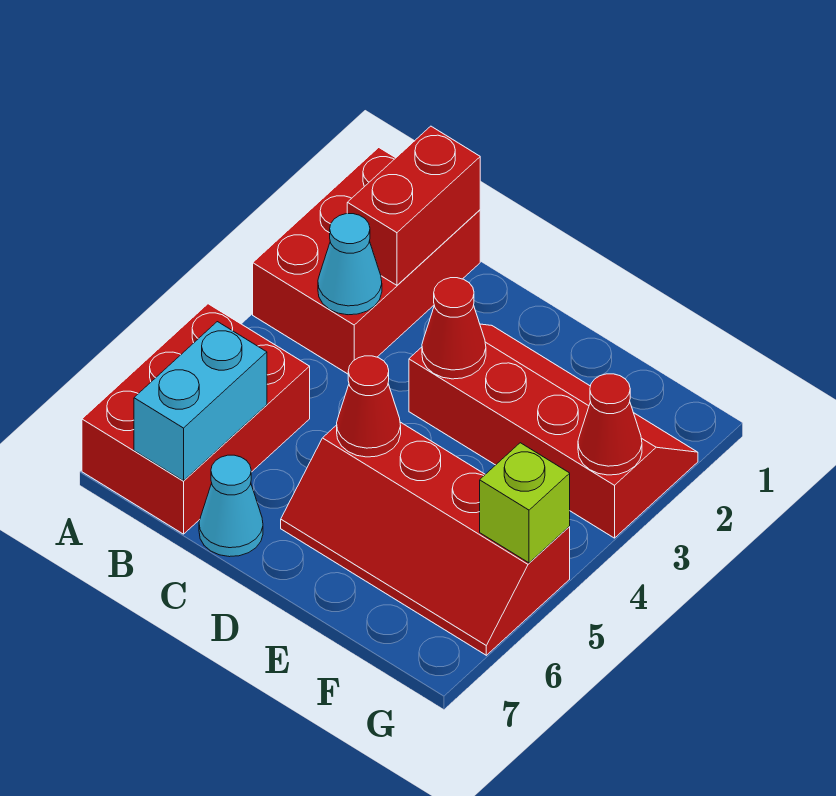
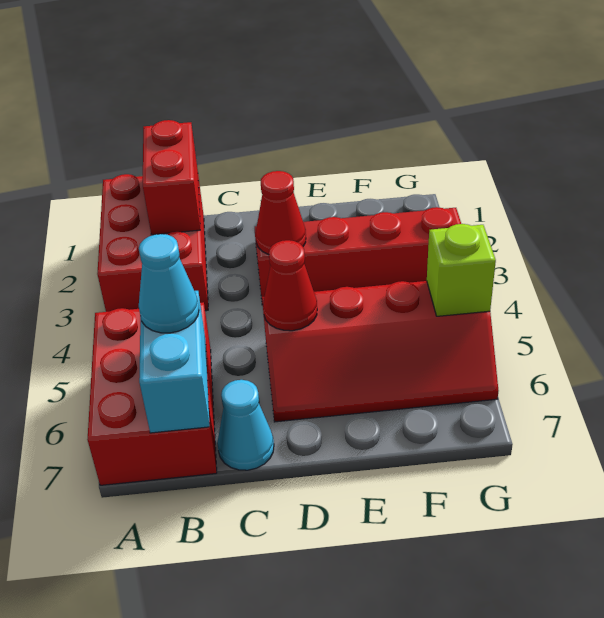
cyan cone B3 level 2 -> cyan cone B6 level 3
red cone G3 level 2 -> none

